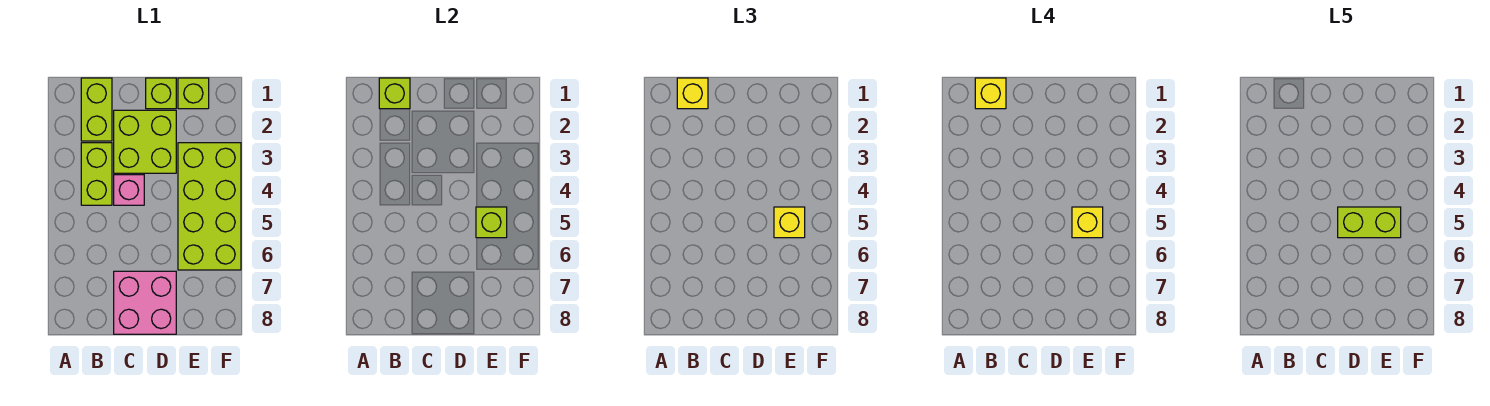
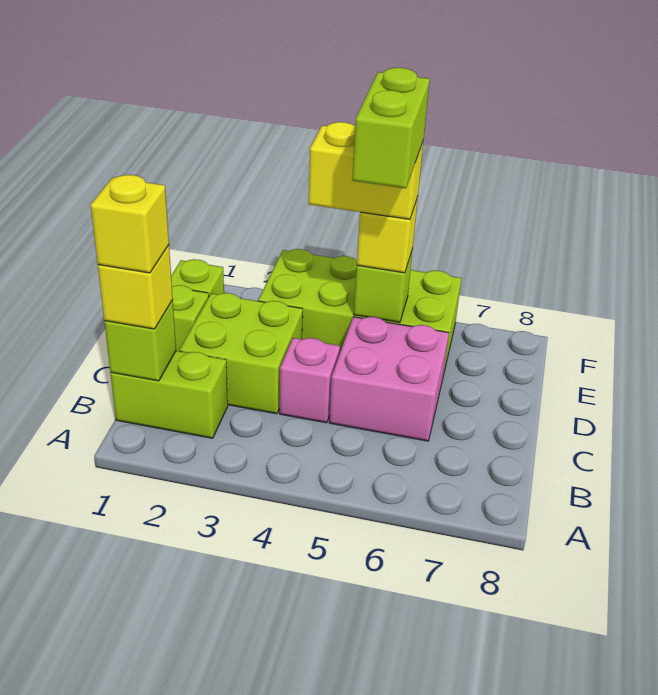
lime brick B3:B4 level 1 -> none
pink brick C7:D8 level 1 -> pink brick C5:D6 level 1
yellow brick E5 level 4 -> yellow brick E4:E5 level 4

